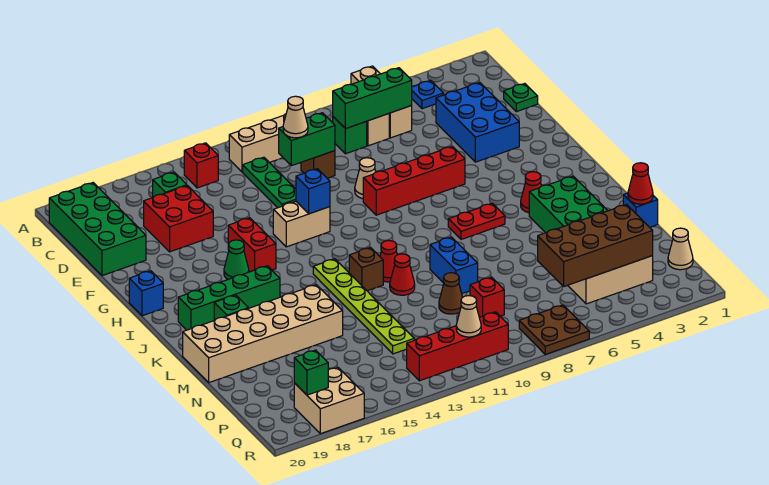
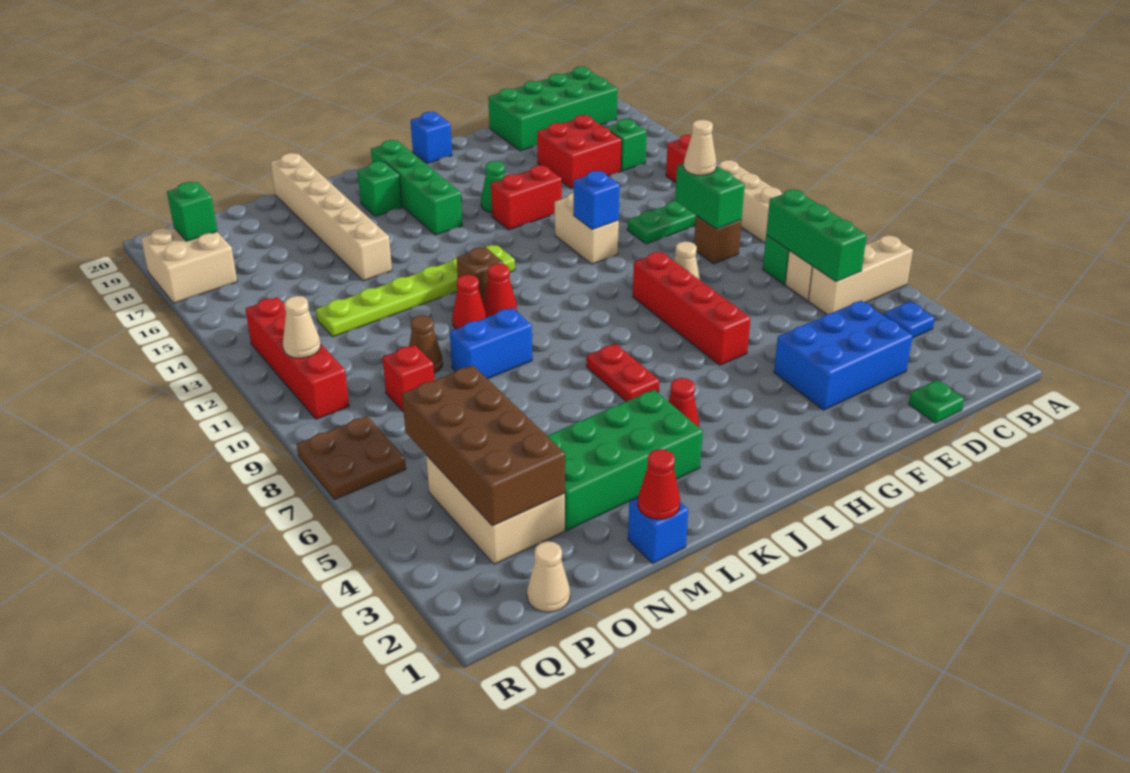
tan brick L15:M20 level 1 -> tan brick M15:M20 level 1

